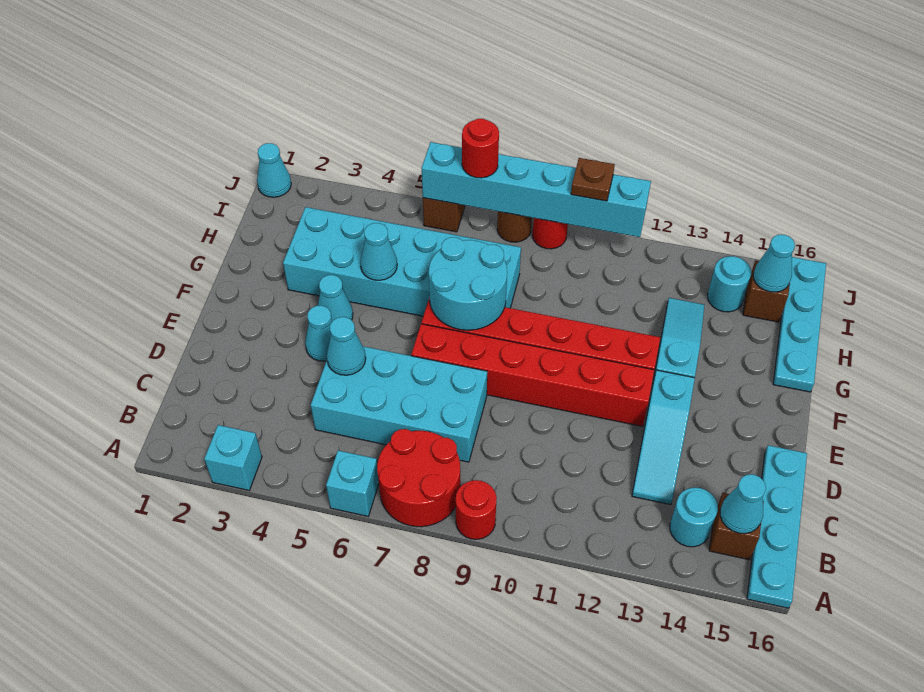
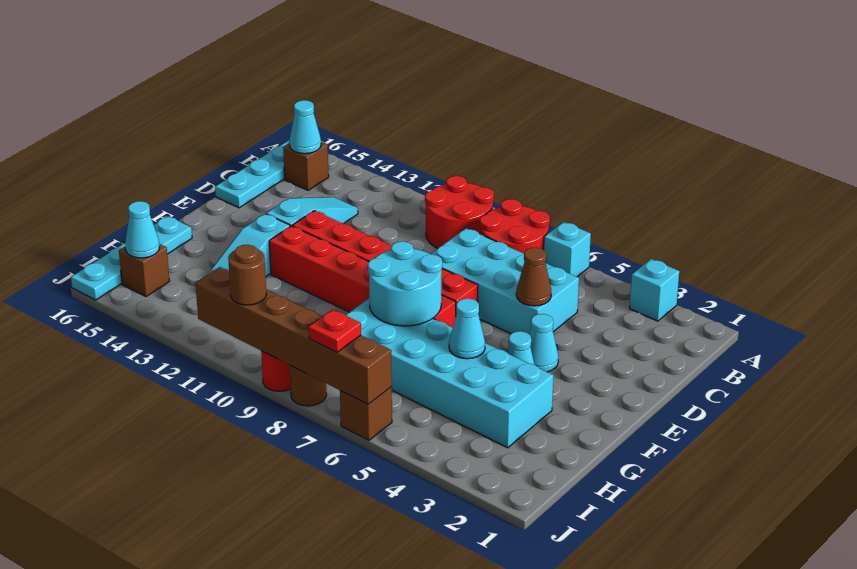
red round brick A9 level 1 -> red round brick A9:B10 level 1
cyan round brick B14 level 1 -> none
cyan cone D5 level 2 -> brown cone D5 level 2
cyan round brick I14 level 1 -> none
cyan cone J1 level 1 -> none
cyan brick J6:J11 level 2 -> brown brick J6:J11 level 2
red round brick J7 level 3 -> red plate J7 level 3
brown plate J10 level 3 -> brown round brick J10 level 3

